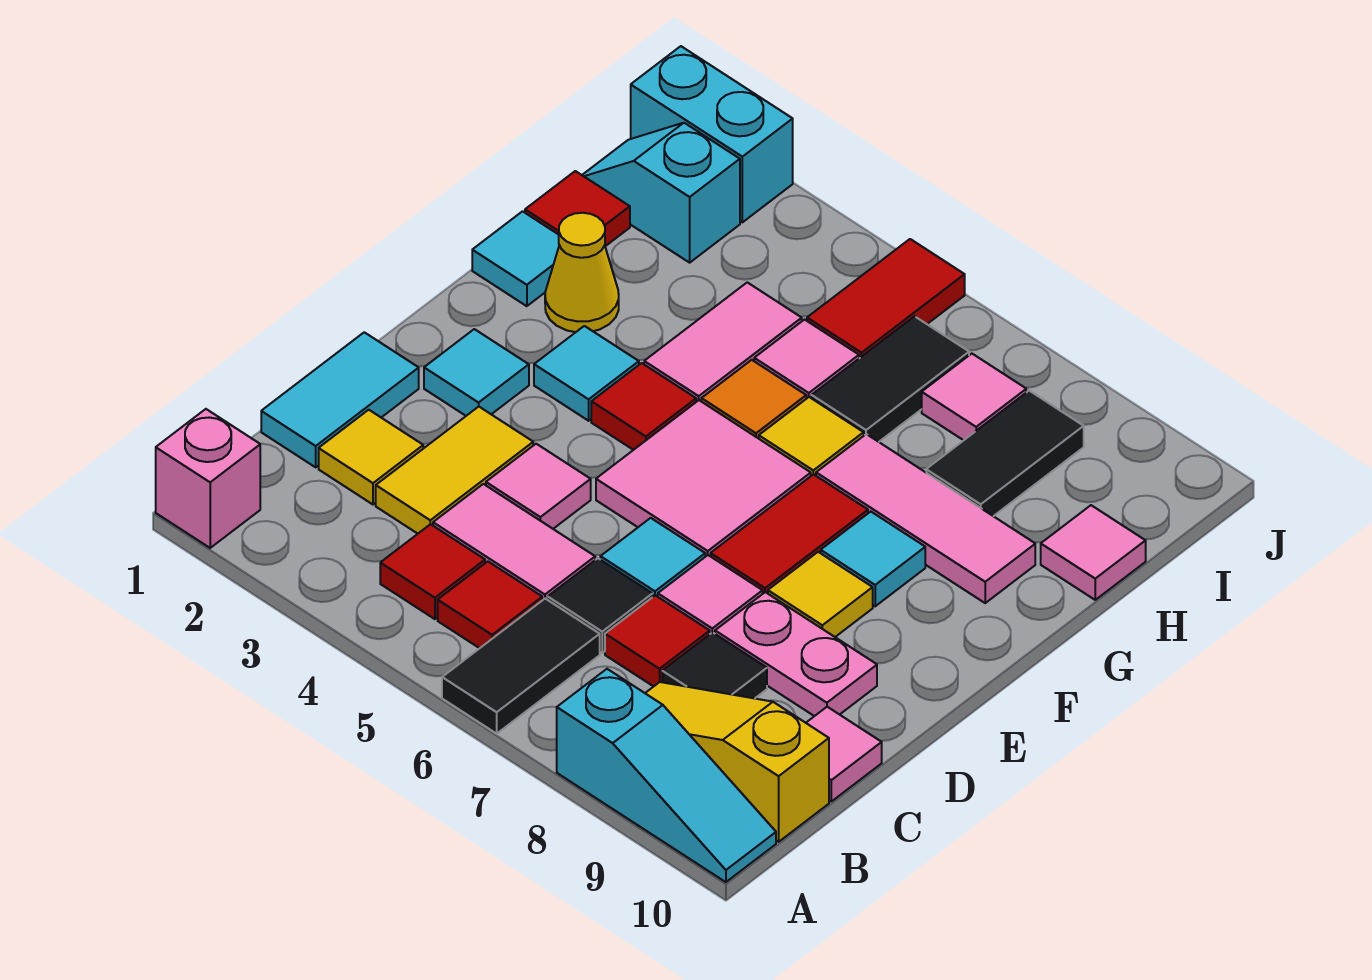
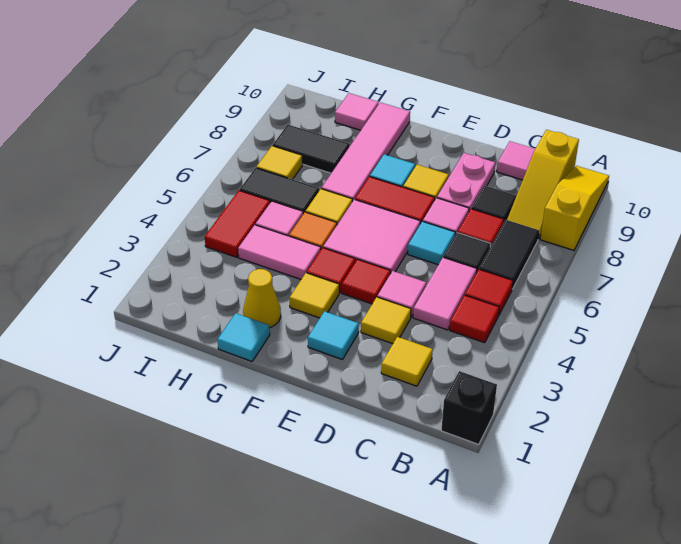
pink brick A1 level 1 -> black brick A1 level 1
black tile A6:B6 level 1 -> black tile B6:B7 level 1
cyan slope A8:A10 level 1 top 8 -> yellow slope A8:A10 level 1 top 8
cyan tile C1:D1 level 1 -> none
yellow tile C3:D3 level 1 -> yellow tile D3 level 1
cyan tile F3 level 1 -> yellow tile F3 level 1
pink tile G7:G9 level 1 -> pink tile G7:G10 level 1
red tile H1 level 1 -> red tile E4 level 1
cyan slope I1:I2 level 1 top 2 -> none
red tile I5:J5 level 1 -> red tile I4:I5 level 1
pink tile I7 level 1 -> yellow tile I7 level 1
cyan brick J1:J2 level 1 -> none

